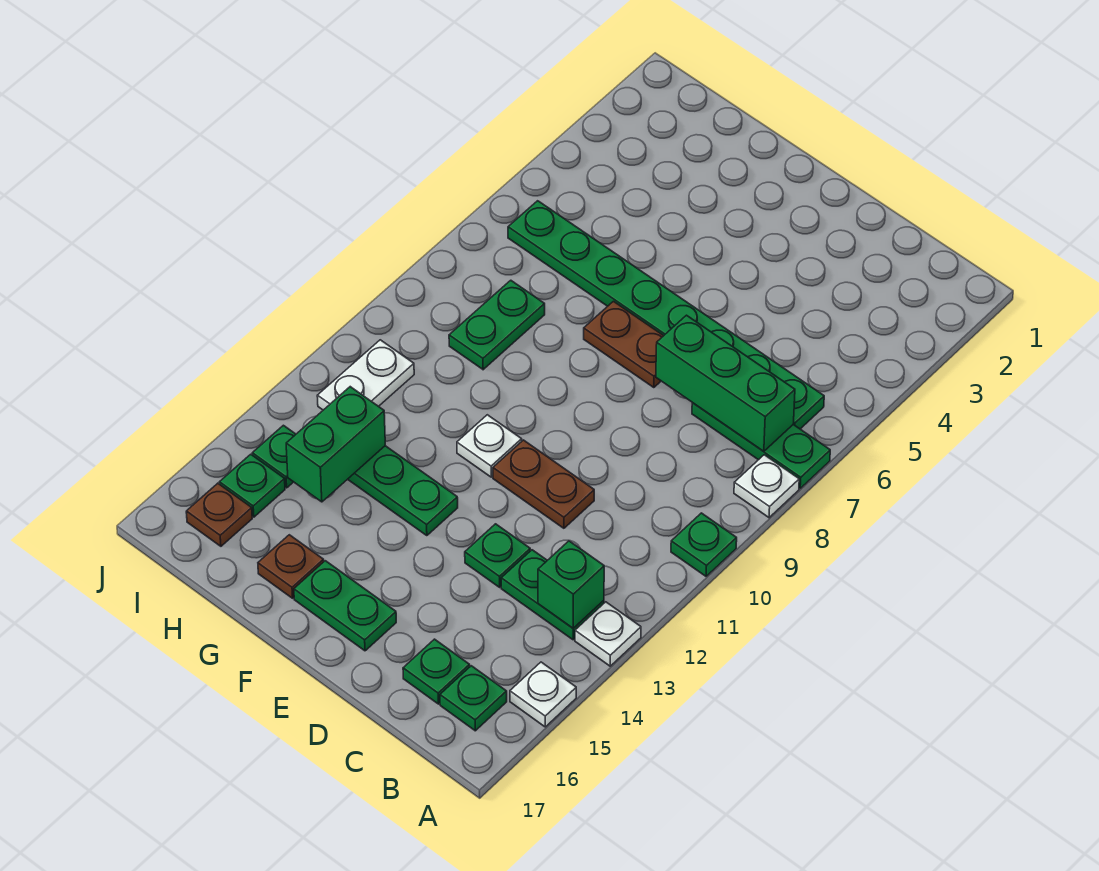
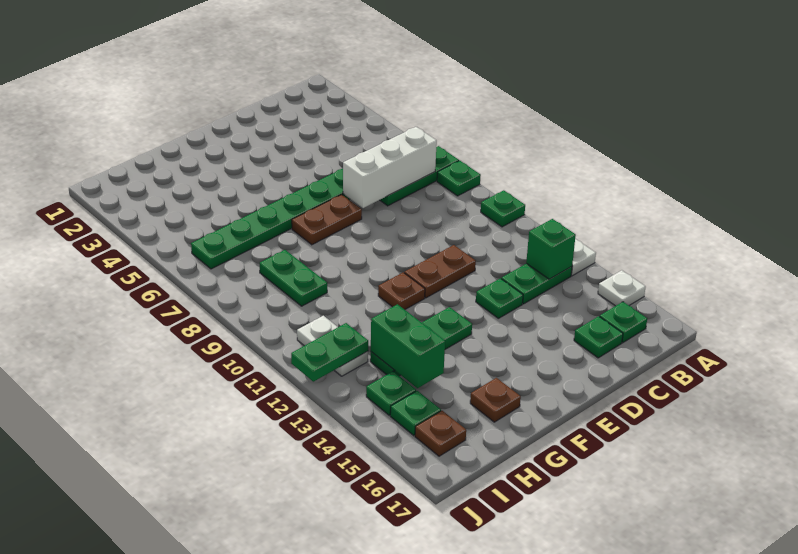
white plate A8 level 1 -> green plate A8 level 1
green brick B7:D7 level 2 -> white brick B7:D7 level 2
green plate E16:F16 level 1 -> green plate I12:J12 level 2
white plate F11 level 1 -> brown plate F11 level 1

